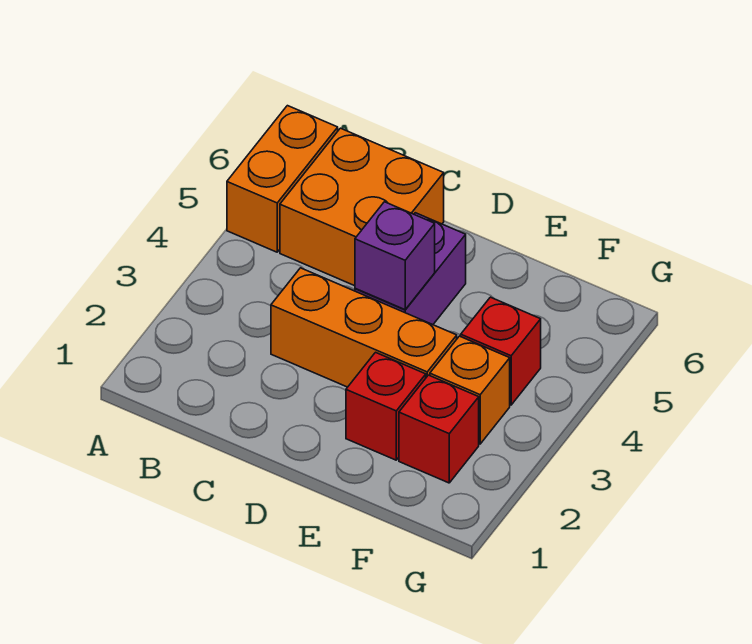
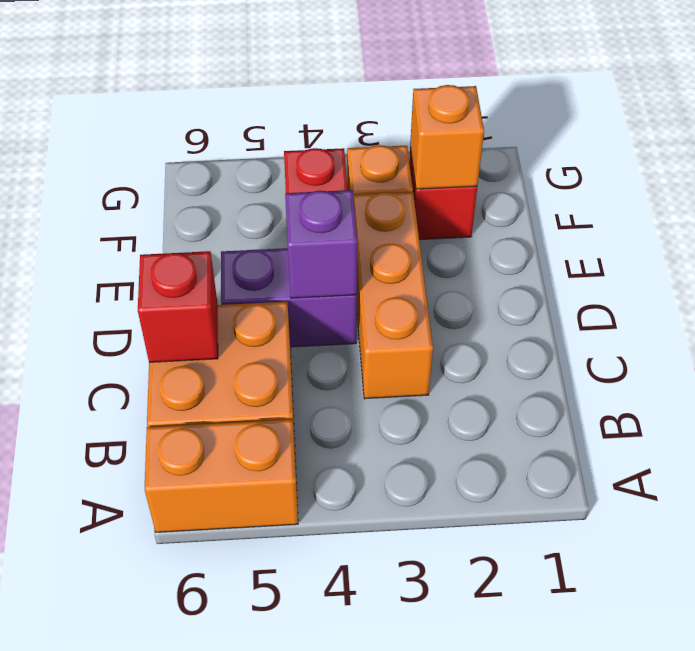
red brick E2 level 1 -> red brick C6 level 2
none -> orange brick F2 level 2

